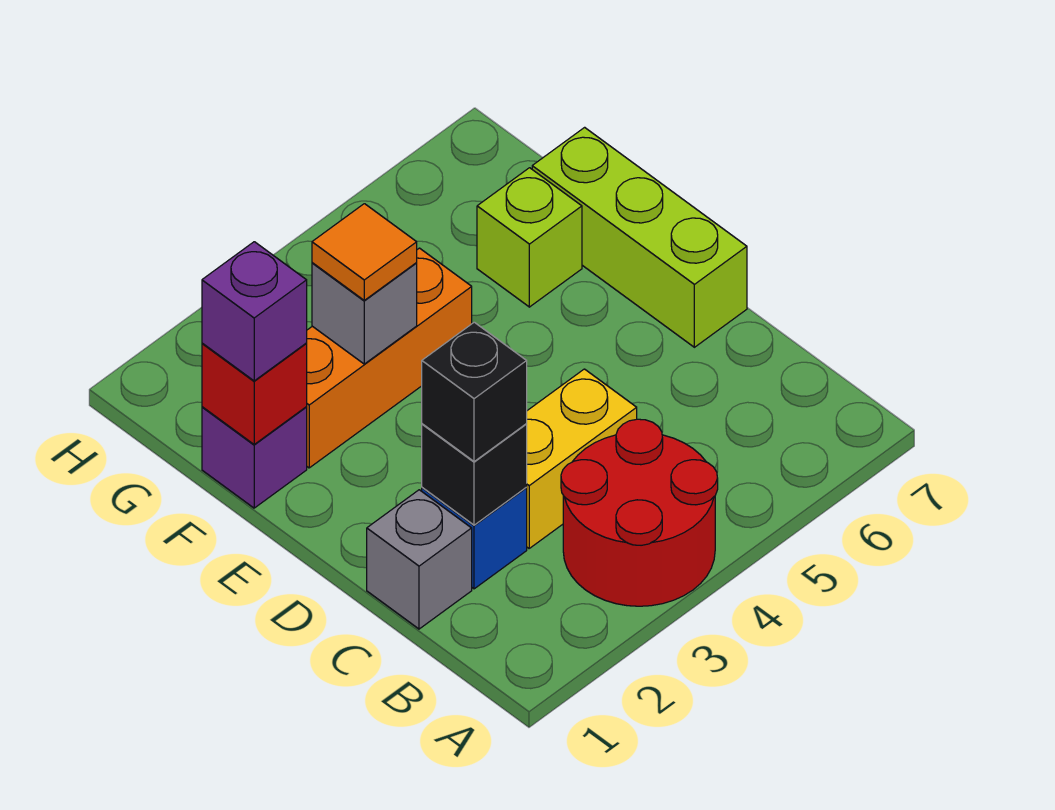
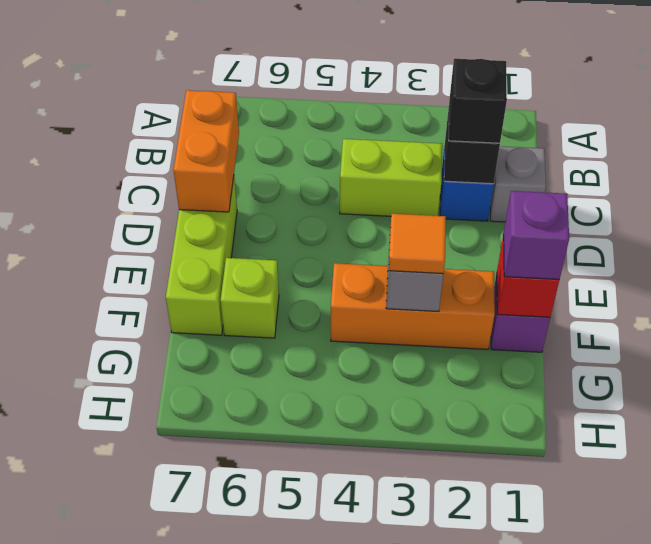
red round brick A3:B4 level 1 -> none
yellow brick C3:C4 level 1 -> lime brick C3:C4 level 1
none -> orange brick C7:D7 level 2

